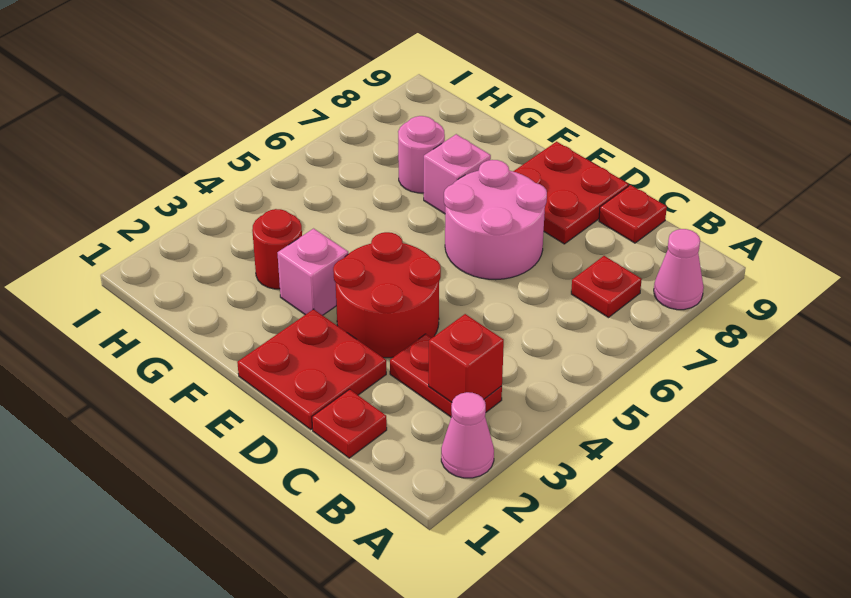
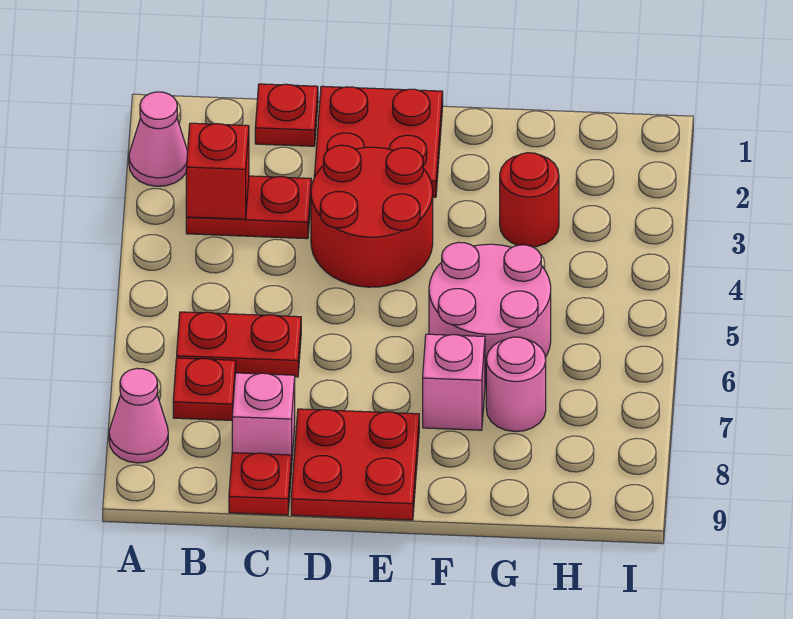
none -> red plate B6:C6 level 1
pink round brick D6:E7 level 1 -> pink round brick F5:G6 level 1
pink brick F3 level 1 -> pink brick C8 level 1

